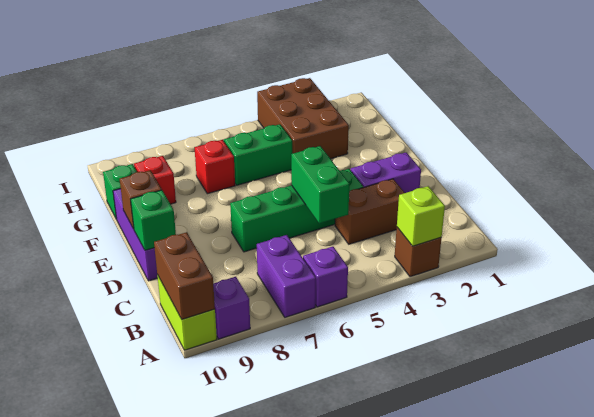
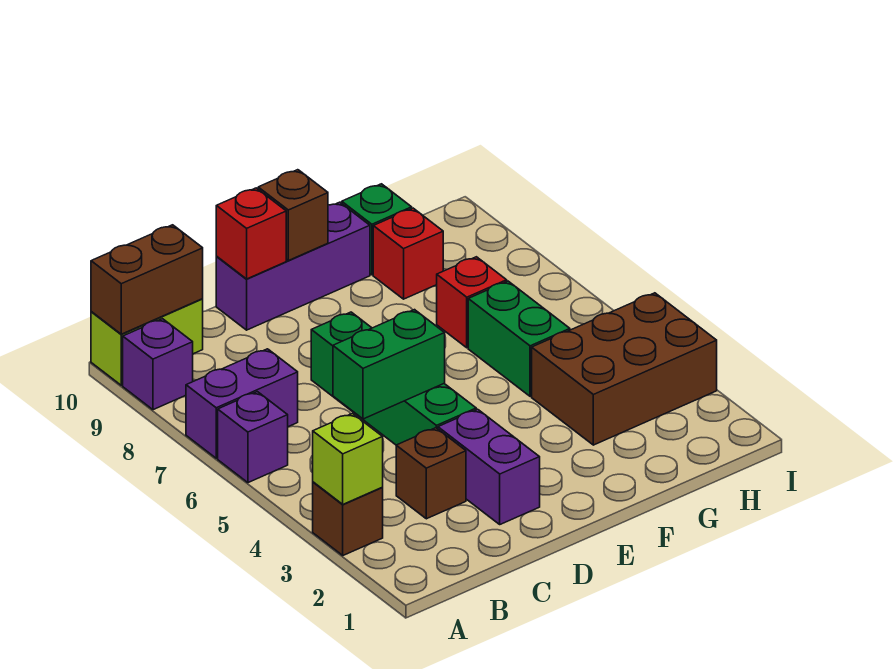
brown brick C3:C4 level 1 -> brown brick C3 level 1
green brick D10 level 2 -> red brick D10 level 2

